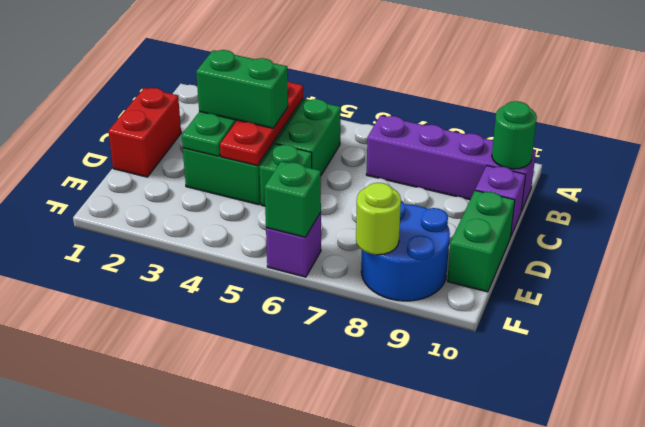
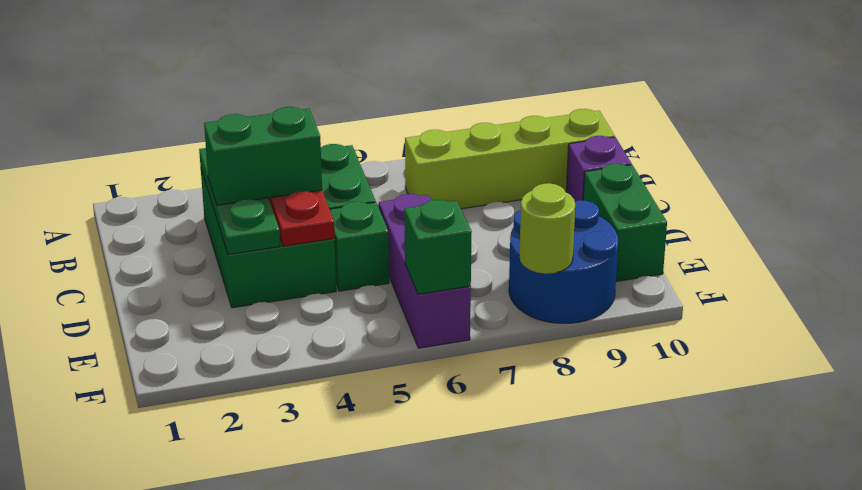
purple brick B7:B10 level 1 -> lime brick B7:B10 level 1
green round brick B10 level 2 -> none
red brick C1:D1 level 1 -> none
purple brick F6 level 1 -> purple brick D6:F6 level 1

